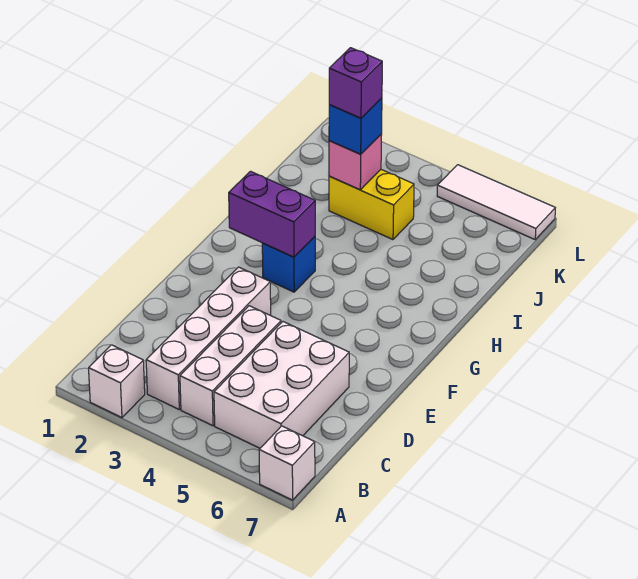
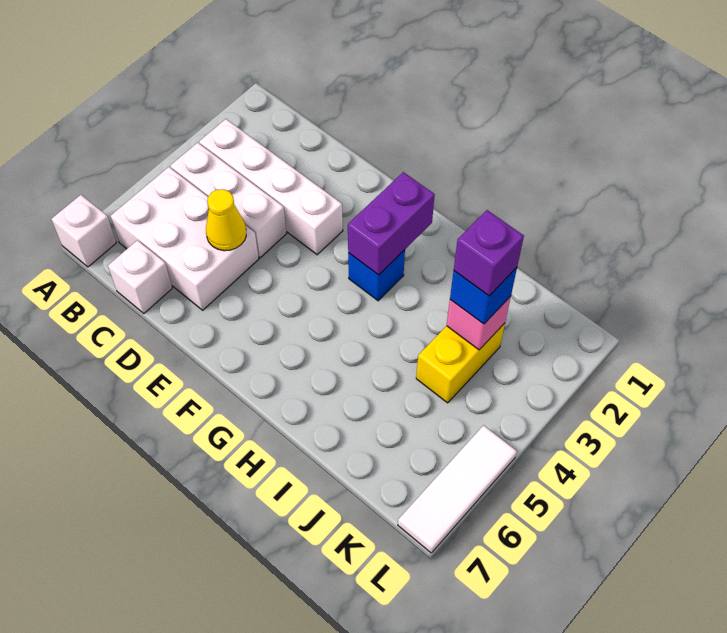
white brick A2 level 1 -> white brick C7 level 1
none -> yellow cone D5 level 2

